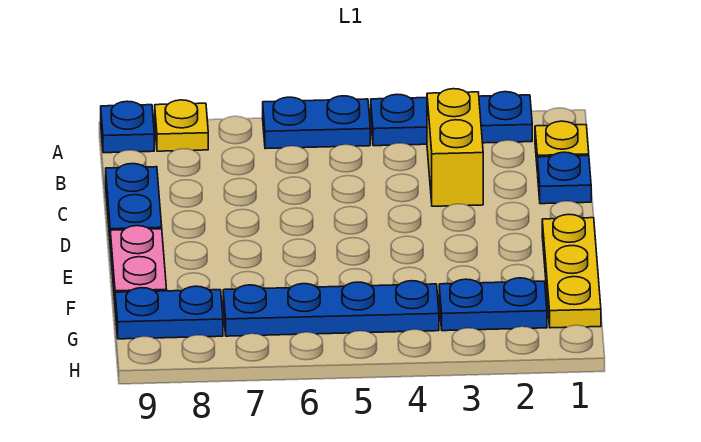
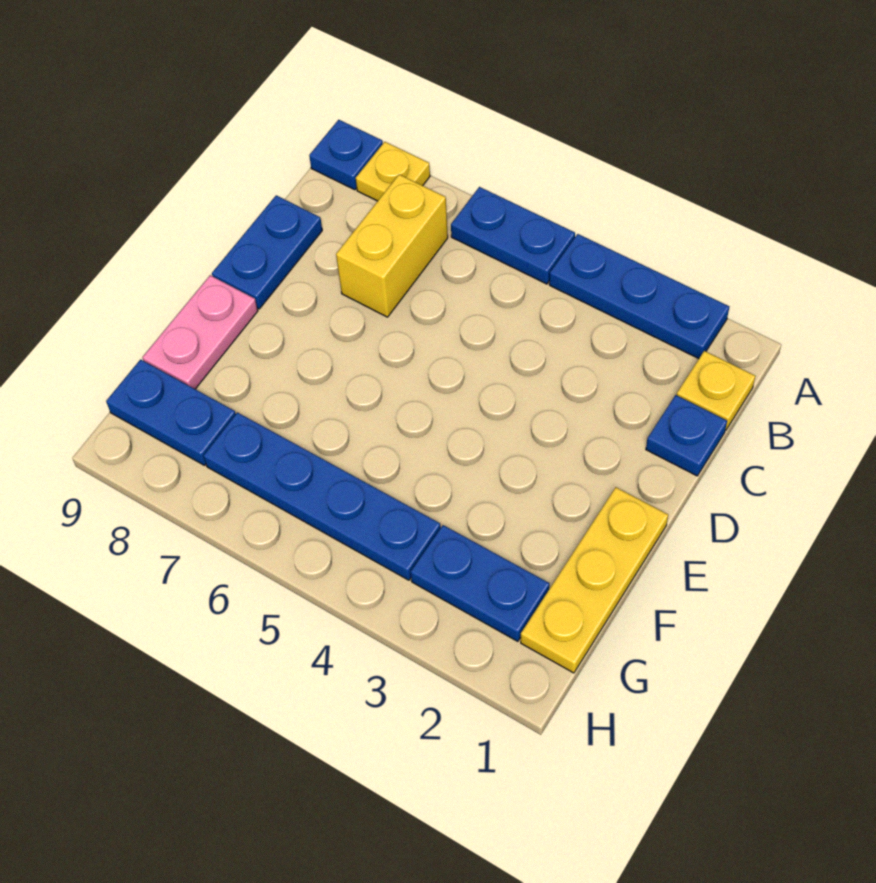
yellow brick B3:C3 level 1 -> yellow brick B7:C7 level 1

